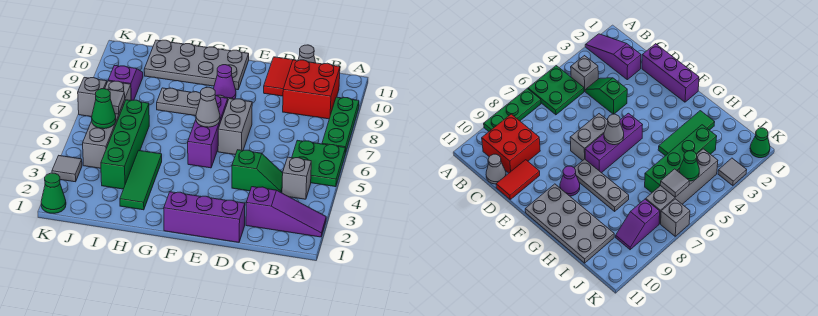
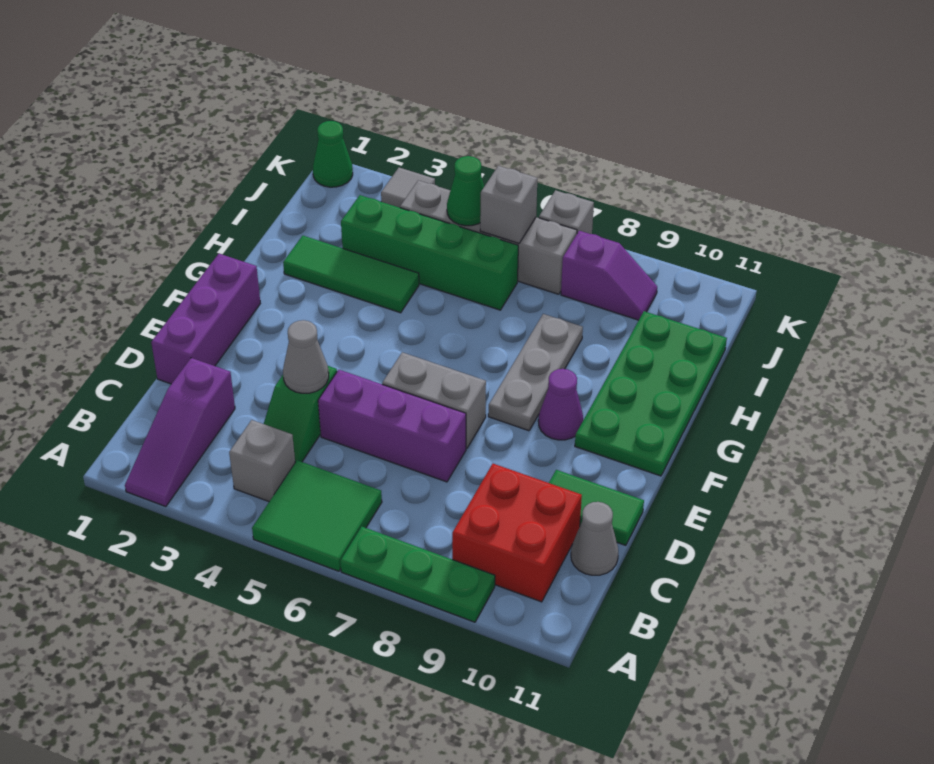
green plate A5:B6 level 1 -> green tile A5:B6 level 1
red tile D10:D11 level 1 -> green tile D10:D11 level 1
purple brick F5:F7 level 1 -> purple brick D5:D7 level 1
grey cone F6 level 2 -> grey cone D4 level 2
grey plate F10:I11 level 1 -> green plate F10:I11 level 1
grey tile J6 level 2 -> grey brick J6 level 2

